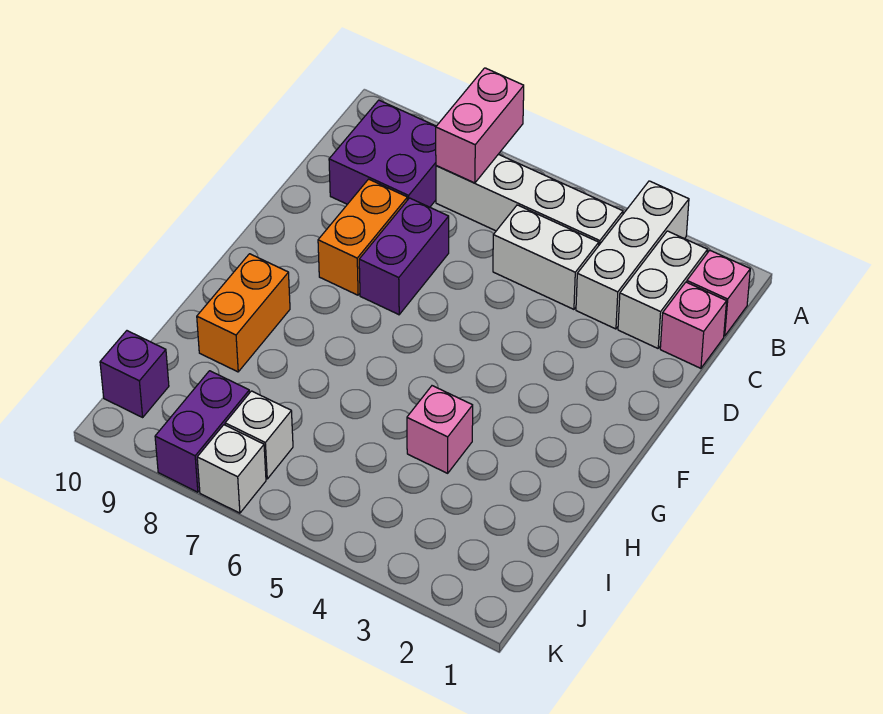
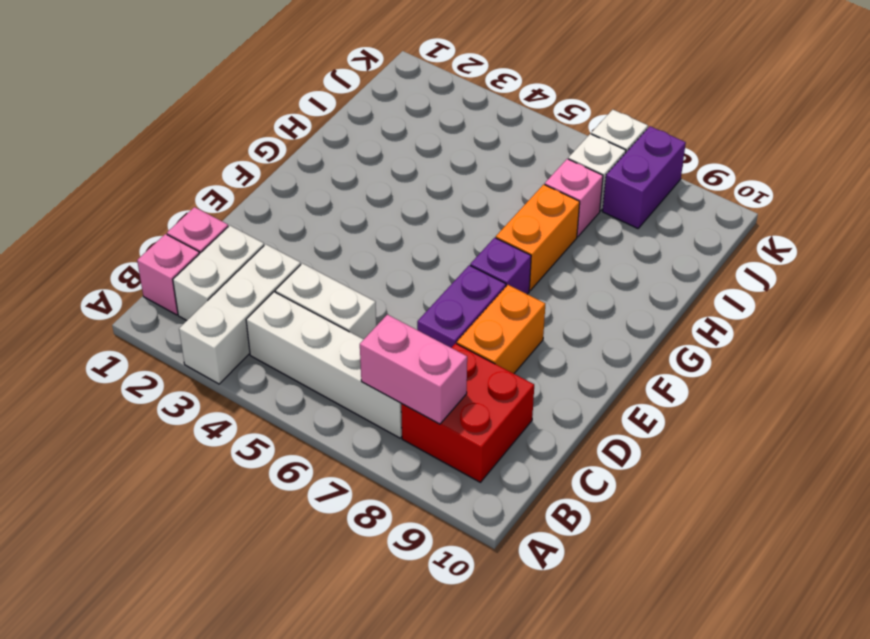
pink brick A7:B7 level 2 -> pink brick B7:B8 level 2
purple brick B8:C9 level 1 -> red brick B8:C9 level 1
orange brick G9:H9 level 1 -> orange brick G7:H7 level 1
pink brick H4 level 1 -> pink brick I7 level 1
purple brick J10 level 1 -> purple brick F7 level 1

